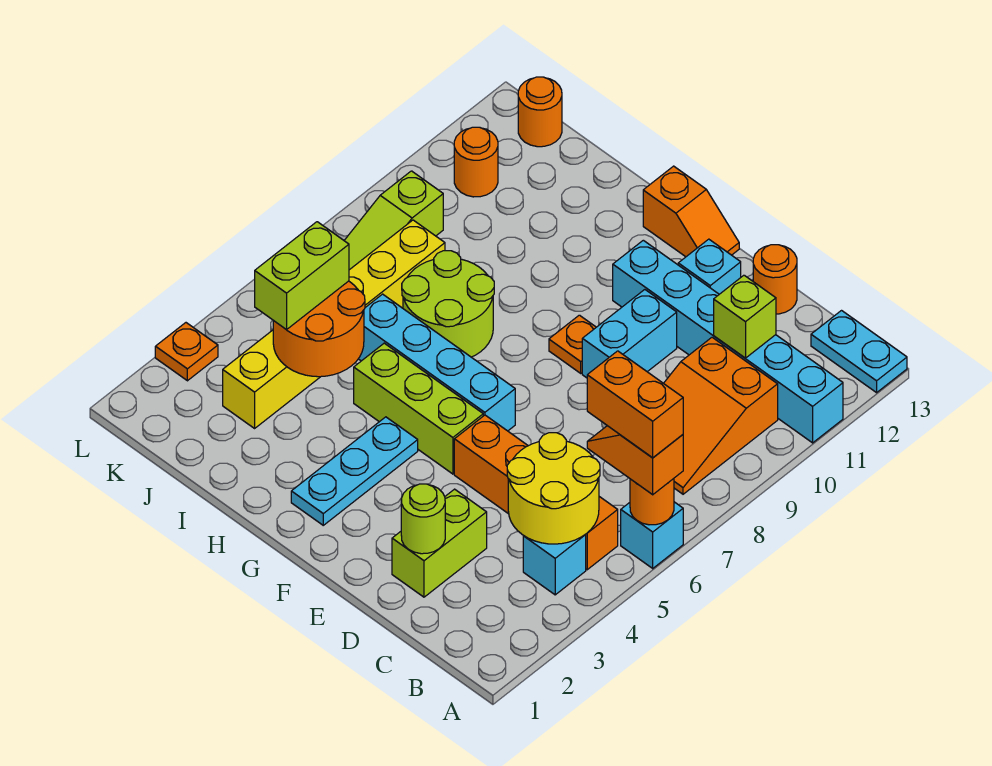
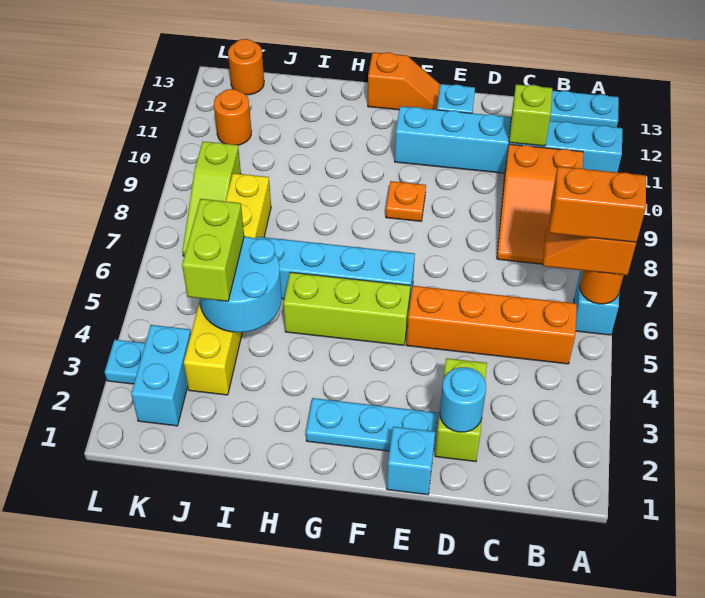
cyan brick B4 level 1 -> cyan brick E1 level 1
yellow round brick B4:C5 level 2 -> none
lime round brick D2 level 2 -> cyan round brick D2 level 2
orange round brick D13 level 1 -> none
cyan brick E9:E10 level 1 -> cyan brick K2:K3 level 1
cyan plate G2:G4 level 1 -> cyan plate E2:G2 level 1
lime round brick H7:I8 level 1 -> none
orange round brick I4:J5 level 2 -> cyan round brick I4:J5 level 2
orange plate L3 level 1 -> cyan plate L3 level 1

